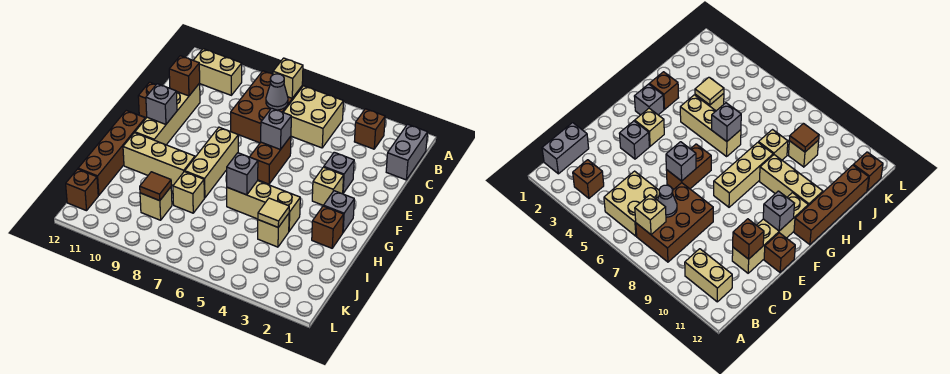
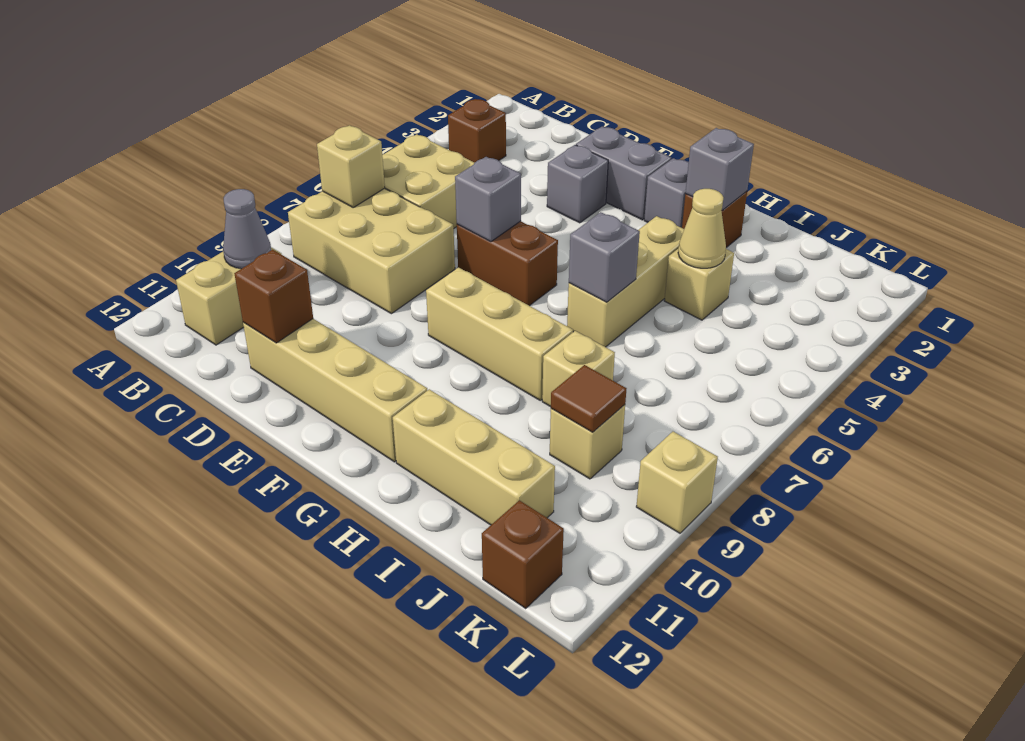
grey brick B1:C1 level 1 -> grey brick E2:F2 level 1
brown brick B7:D8 level 1 -> tan brick B7:D8 level 1
grey cone C7 level 2 -> grey cone B10 level 2
brown brick E12 level 1 -> none
tan brick F3 level 1 -> tan brick L9 level 1
grey brick F11 level 2 -> grey brick H2 level 2
brown brick G12:J12 level 1 -> none
tan brick H9:H11 level 1 -> tan brick H11:J11 level 1
tan tile I4 level 2 -> tan cone I4 level 2

